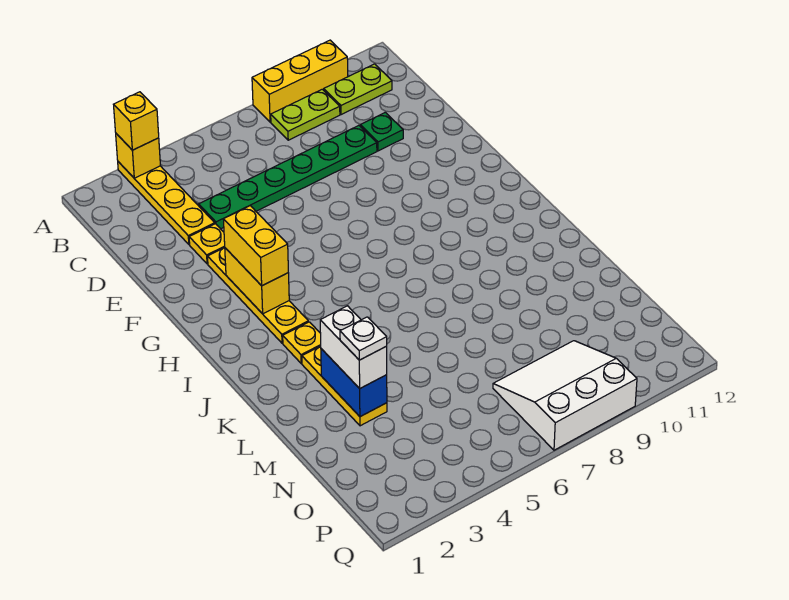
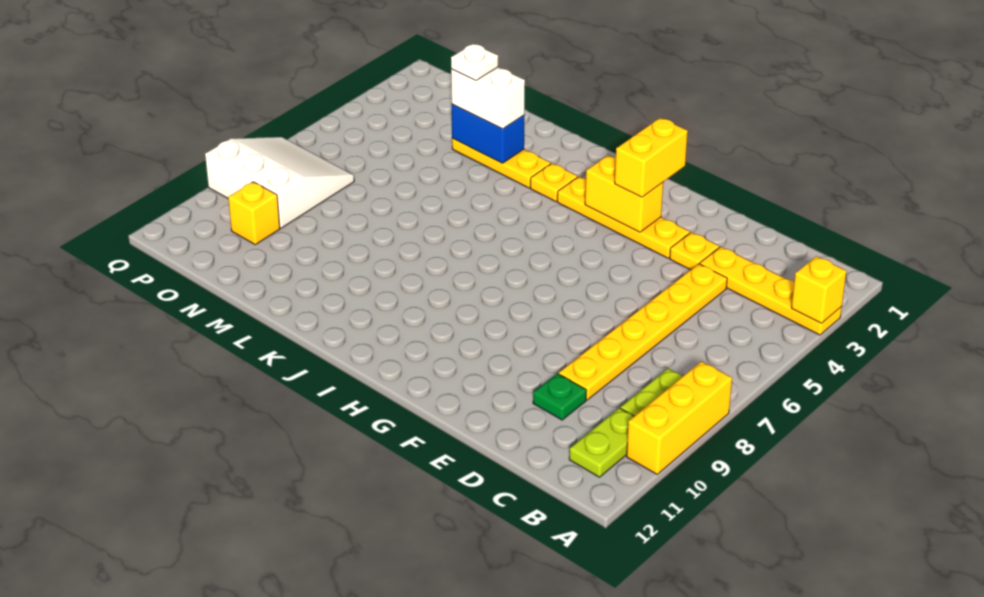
yellow brick A3 level 3 -> yellow brick O10 level 1
green plate D4:D9 level 1 -> yellow plate D4:D9 level 1
yellow brick G3:H3 level 3 -> yellow brick G2:G3 level 3
white slope O7:Q9 level 1 top Q -> white slope O7:Q9 level 1 top 9

